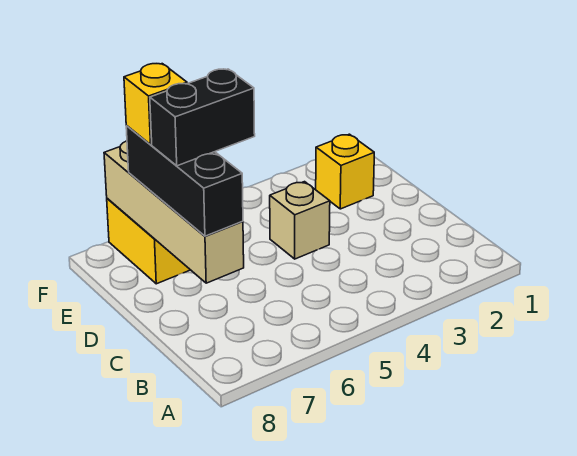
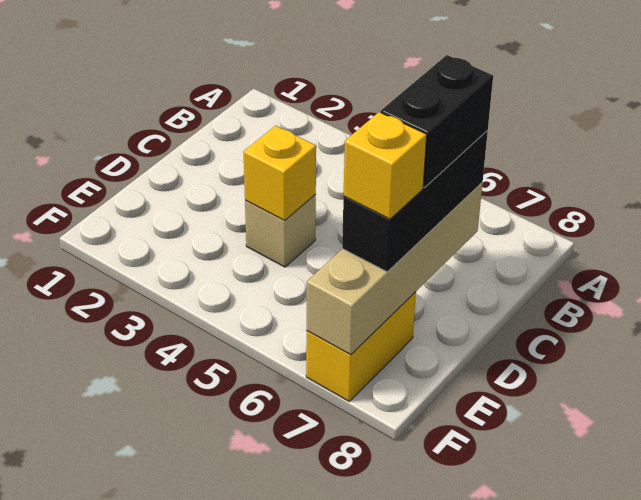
black brick D6:D7 level 4 -> black brick C7:D7 level 4
yellow brick E2 level 1 -> yellow brick D4 level 2

